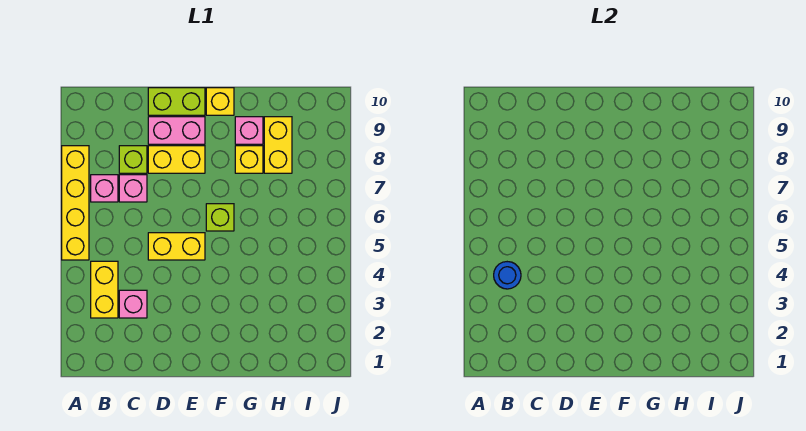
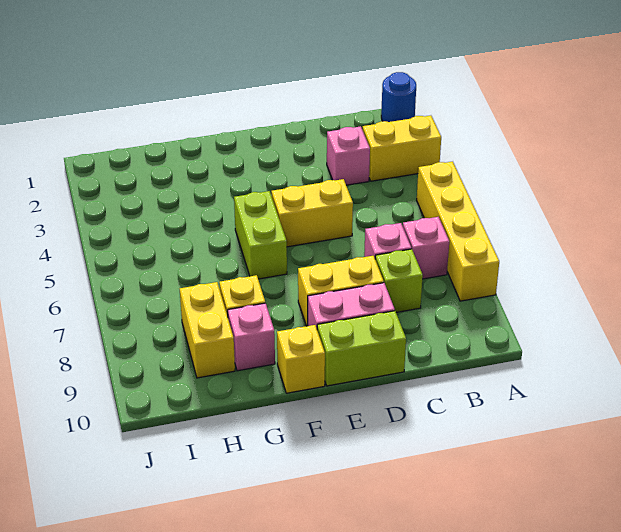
yellow brick B3:B4 level 1 -> yellow brick A3:B3 level 1
blue round brick B4 level 2 -> blue round brick A1 level 1
lime brick F6 level 1 -> lime brick F5:F6 level 1

